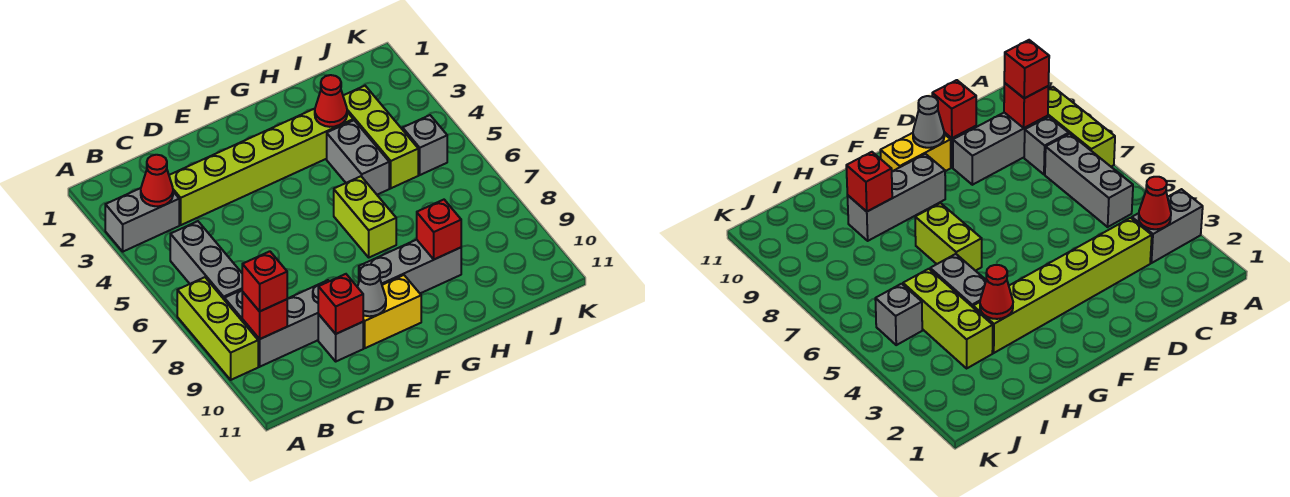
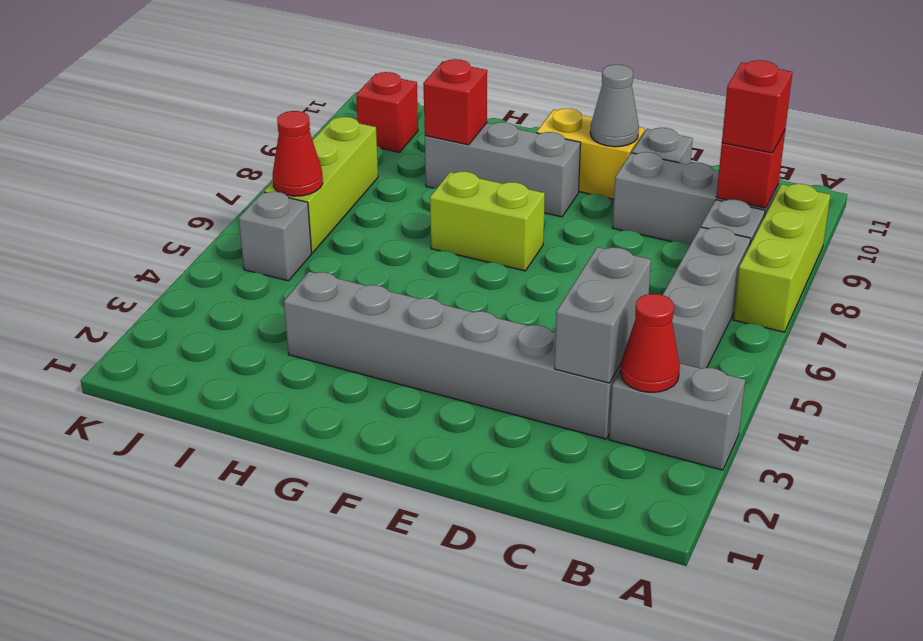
lime brick C3:H3 level 1 -> grey brick C3:H3 level 1
red brick D10 level 2 -> red brick J10 level 1
lime brick G6:G7 level 1 -> lime brick F7:G7 level 1
red cone H3 level 2 -> red cone J6 level 2
grey brick H4:H5 level 1 -> grey brick C3:C4 level 2
lime brick I3:I5 level 1 -> lime brick J6:J8 level 1

